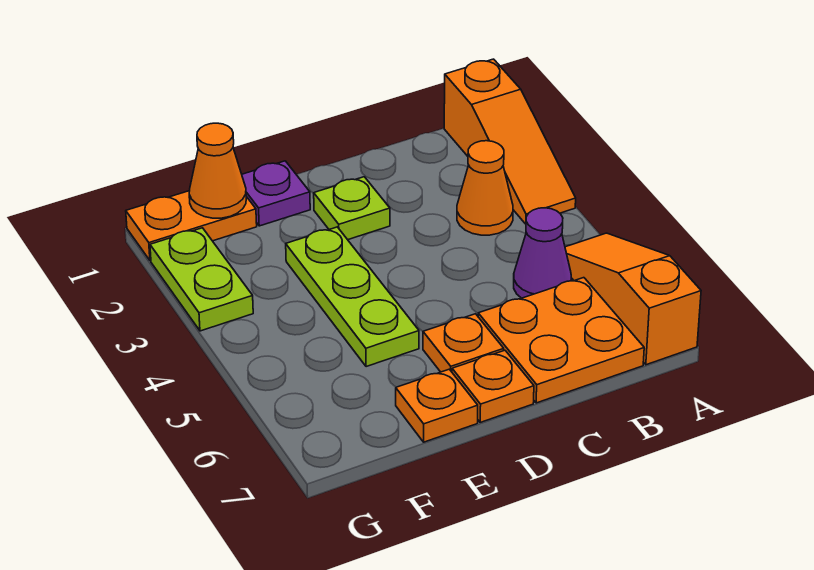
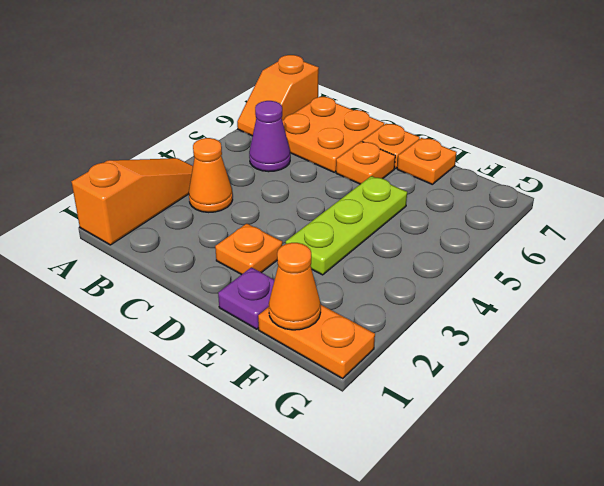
orange slope A5:A7 level 1 top 7 -> orange slope A6:A7 level 1 top 7
lime plate D2 level 1 -> orange plate D2 level 1
lime plate G2:G3 level 1 -> none

